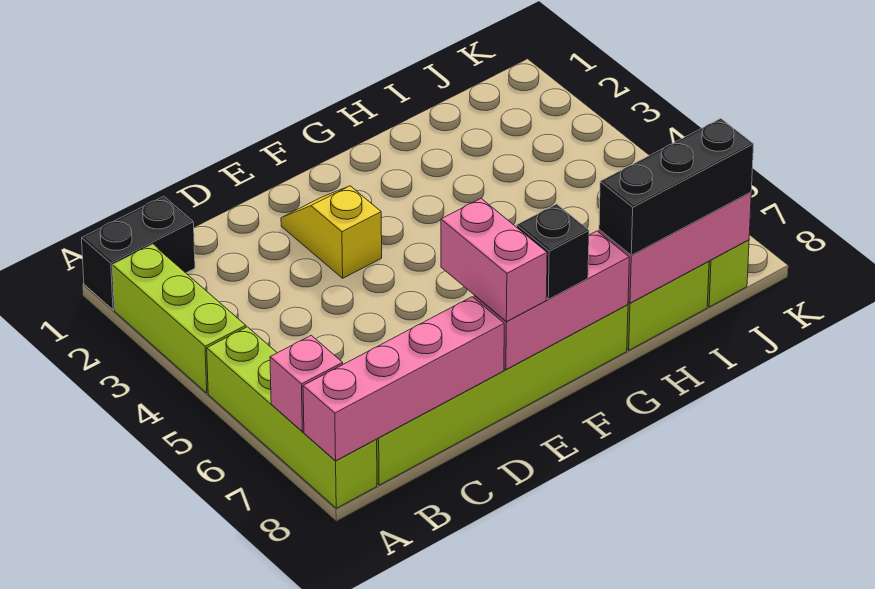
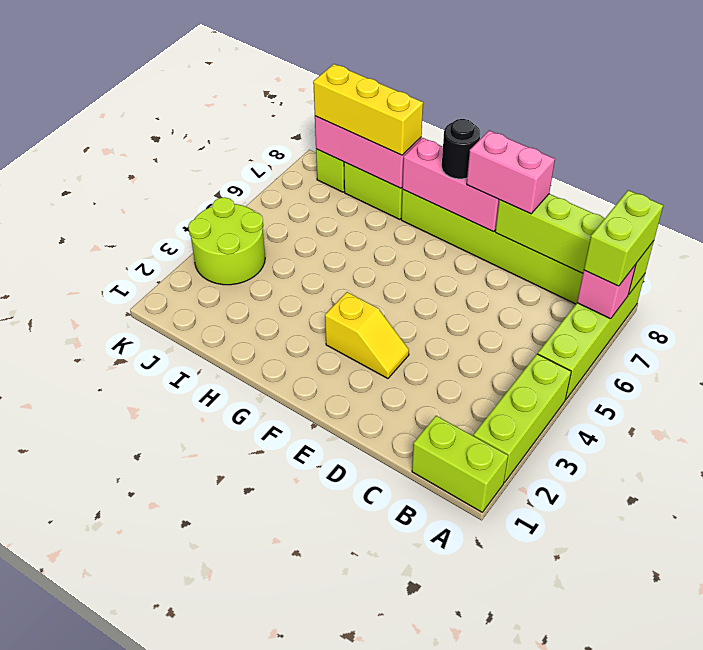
black brick A1:B1 level 1 -> lime brick A1:B1 level 1
none -> lime brick A7:A8 level 3
pink brick A8:D8 level 2 -> lime brick A8:D8 level 2
yellow slope E2:E3 level 1 top 3 -> yellow slope E3:F3 level 1 top F
pink brick E7:E8 level 3 -> pink brick D8:E8 level 3
black brick F8 level 3 -> black round brick F8 level 3
black brick H8:J8 level 3 -> yellow brick H8:J8 level 3
none -> lime round brick J3:K4 level 1

